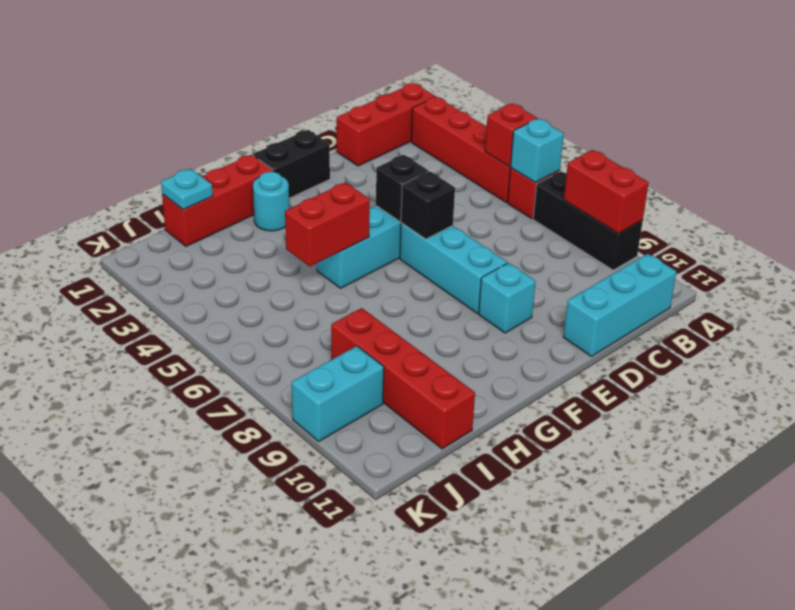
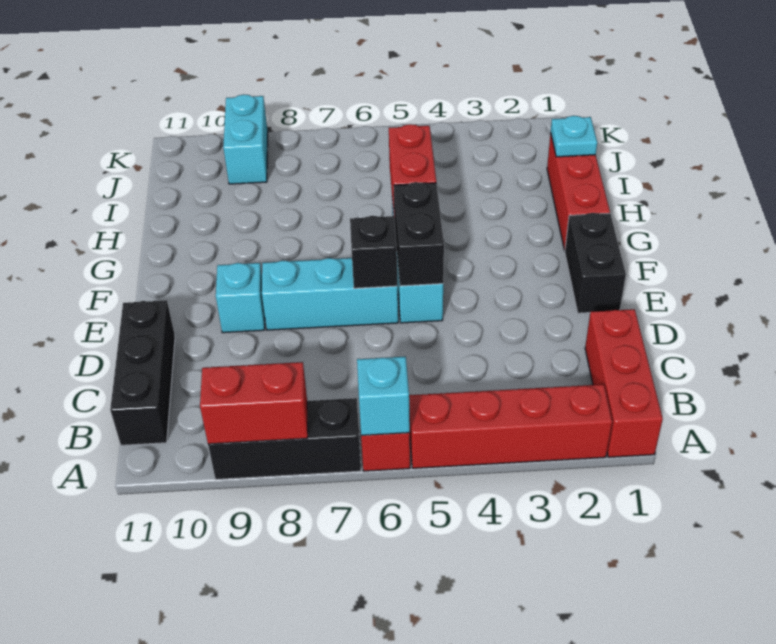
red brick A5 level 2 -> none
cyan brick B11:D11 level 1 -> black brick B11:D11 level 1
black brick E5 level 2 -> black brick E5:F5 level 2
cyan round brick G2 level 1 -> none
red brick I8:I11 level 1 -> none

